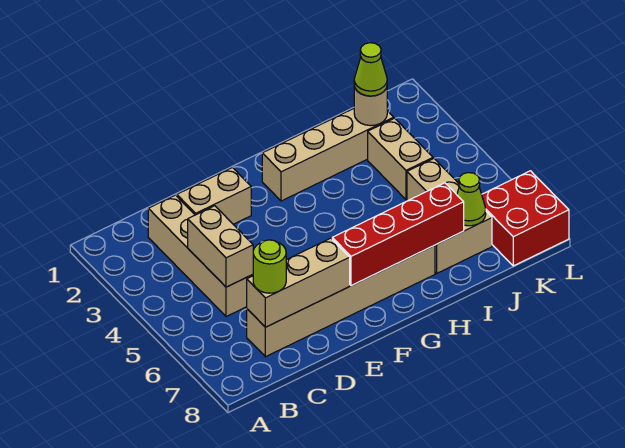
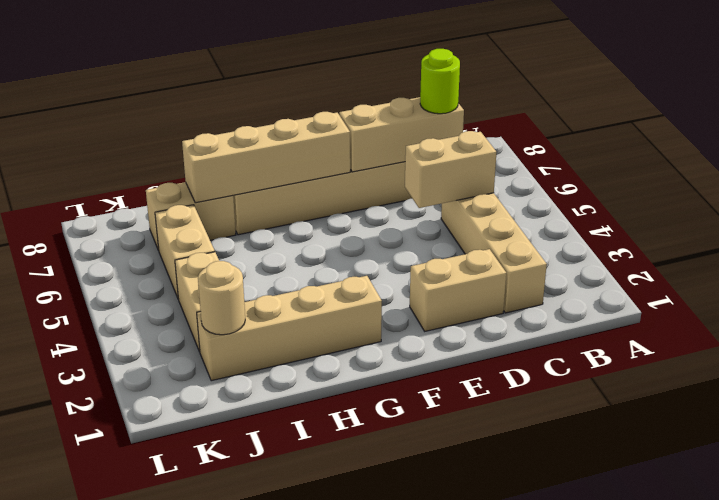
tan brick C4:C5 level 2 -> tan brick C5:D5 level 2
red brick F7:I7 level 2 -> tan brick F7:I7 level 2
lime cone J2 level 3 -> none
lime cone J7 level 2 -> none
red brick K7:L8 level 1 -> none

